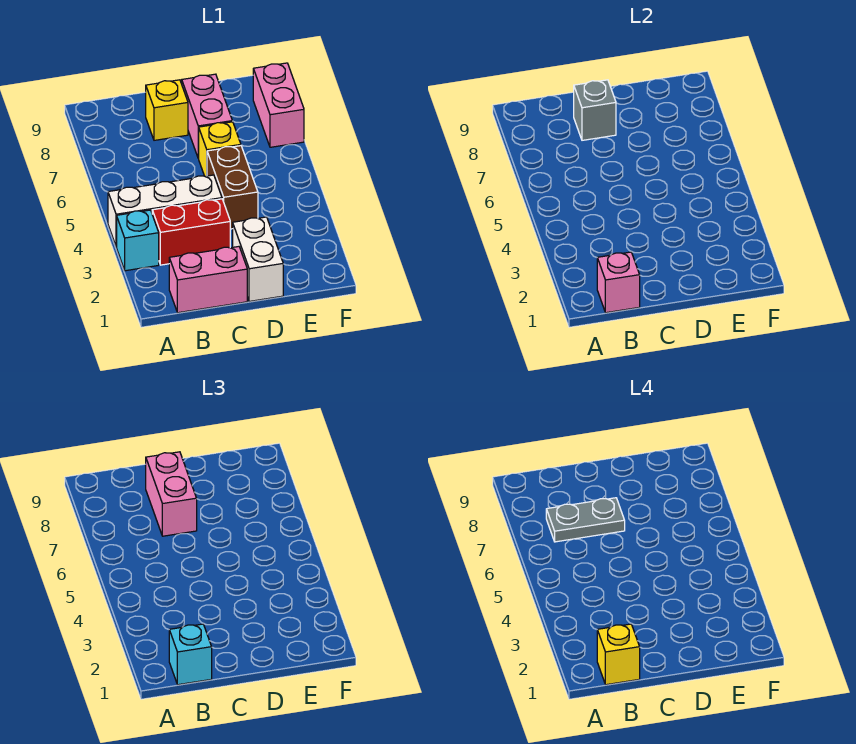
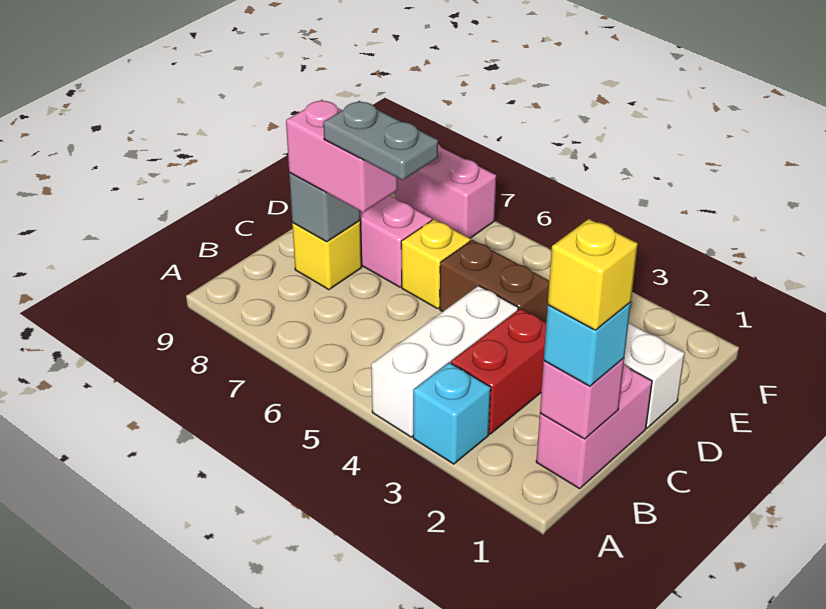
grey plate B7:C7 level 4 -> grey plate C6:C7 level 4

